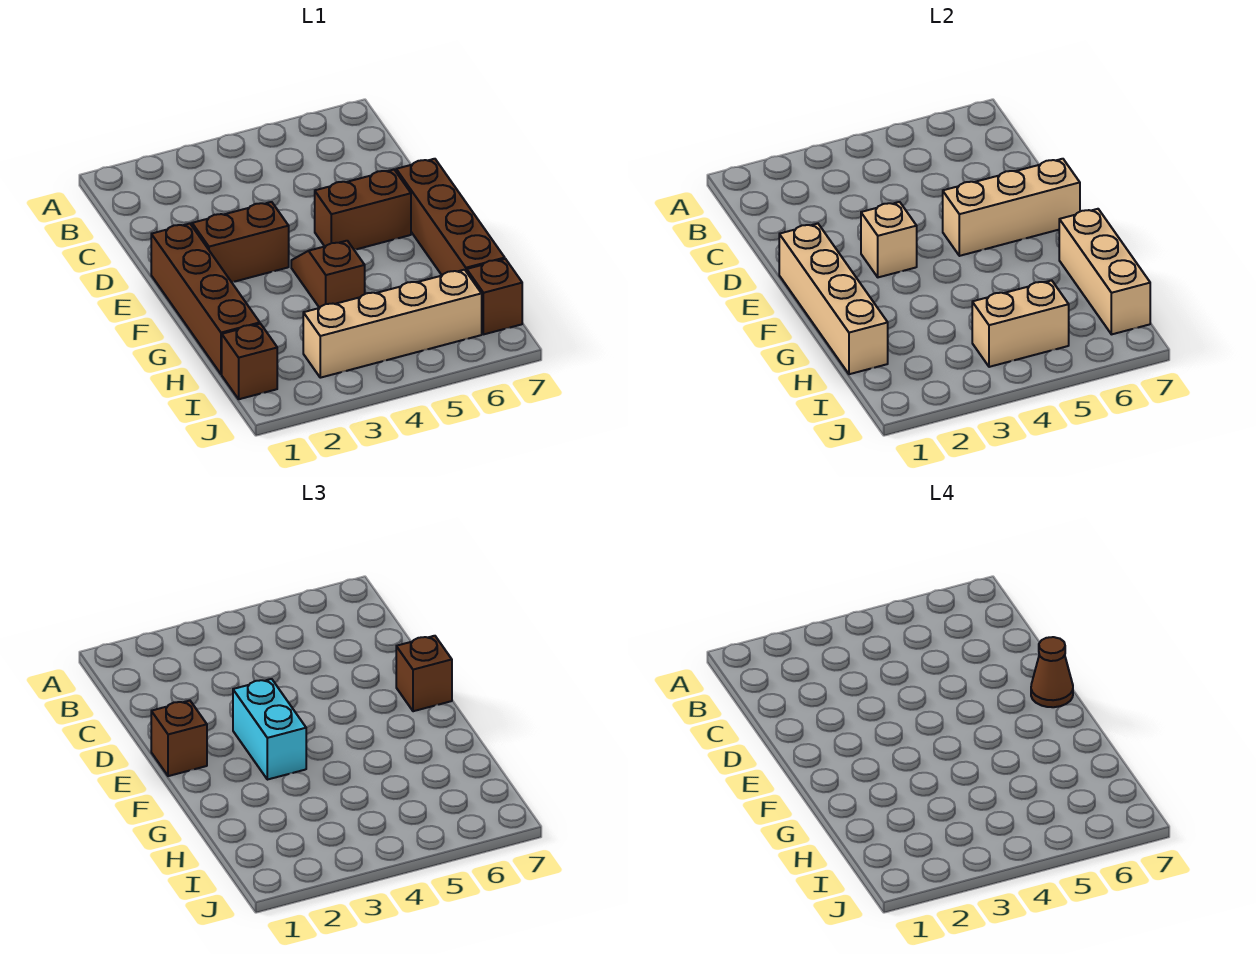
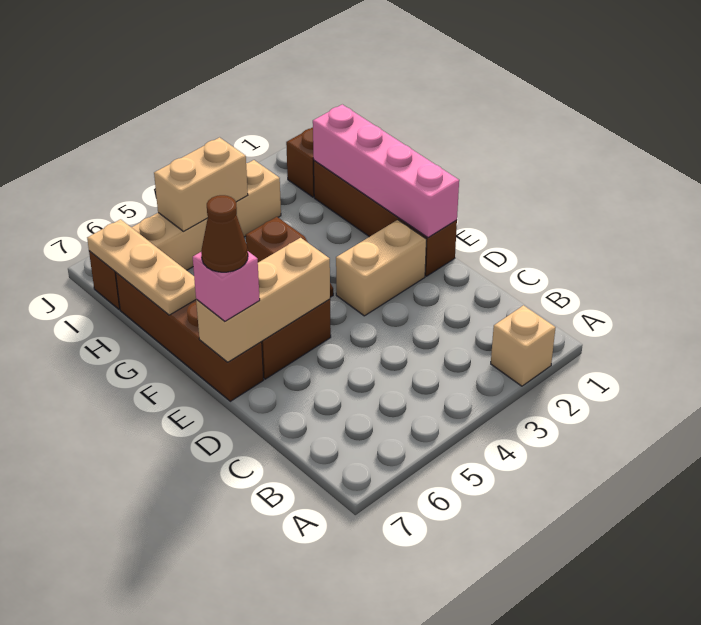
tan brick E1:H1 level 2 -> pink brick E1:H1 level 2
brown brick E1 level 3 -> none
brown brick E2:E3 level 1 -> tan brick E2:E3 level 1
tan brick E3 level 2 -> tan brick A2 level 1
cyan brick E3:F3 level 3 -> none
brown brick E7 level 3 -> pink brick E7 level 3
tan brick G7:I7 level 2 -> tan plate G7:I7 level 2

